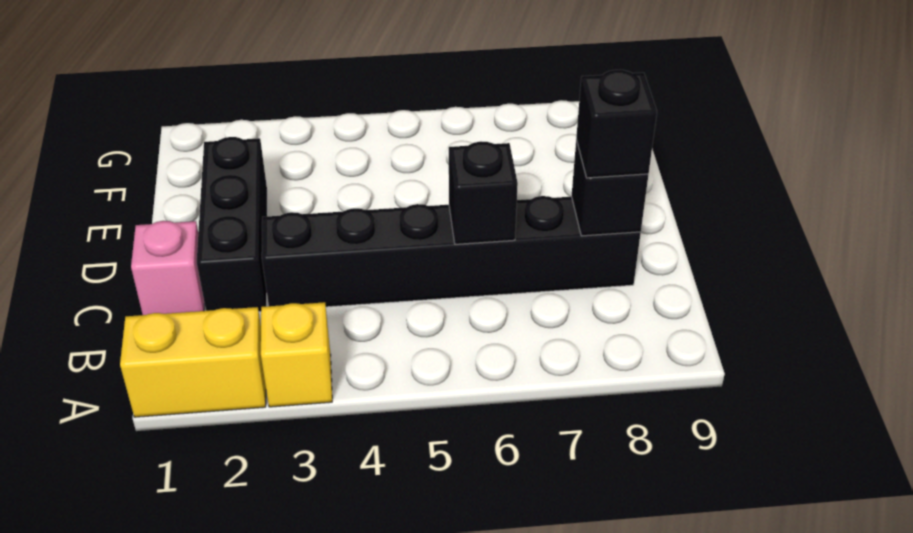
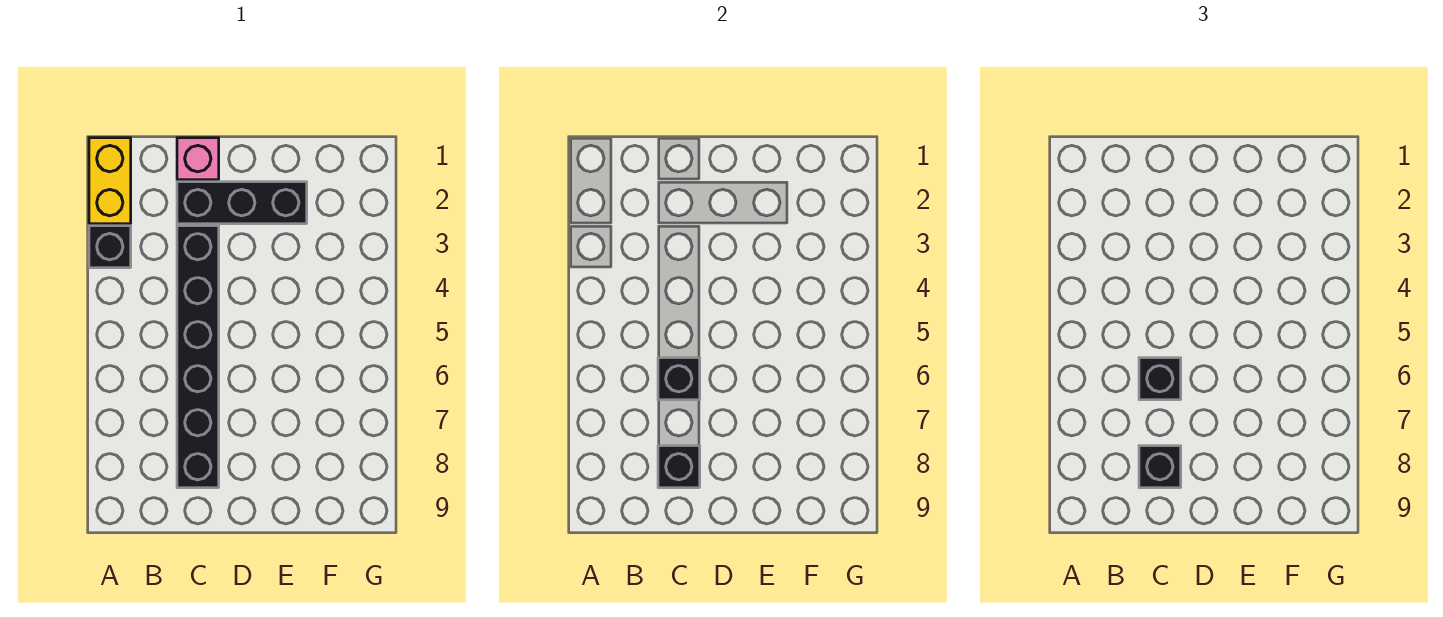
yellow brick A3 level 1 -> black brick A3 level 1
none -> black brick C6 level 3

